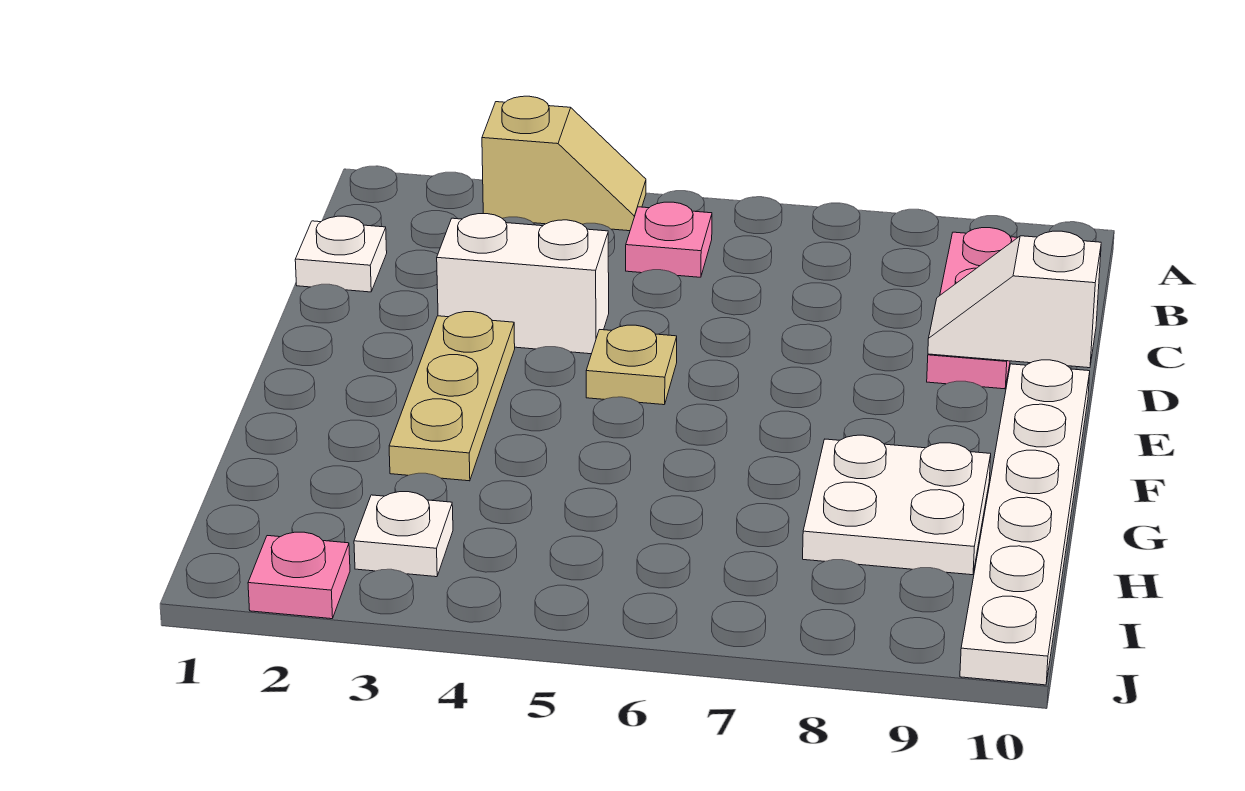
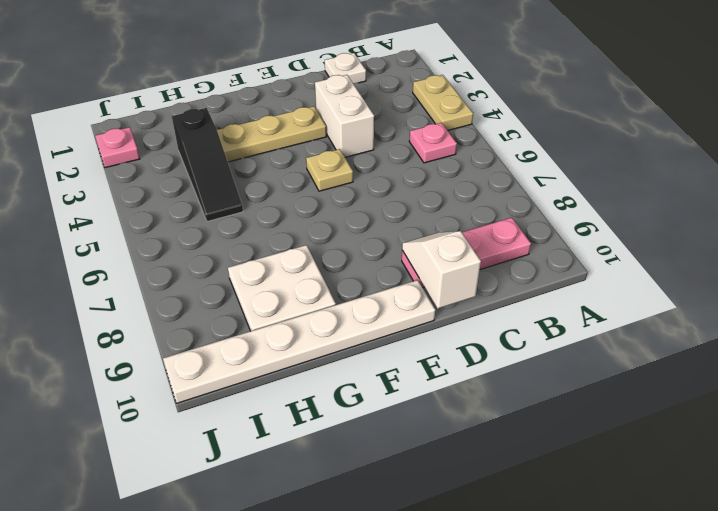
tan slope A3:A4 level 1 top 3 -> tan plate A3:A4 level 1
none -> black slope H3:H5 level 1 top 3
white plate I3 level 1 -> none

